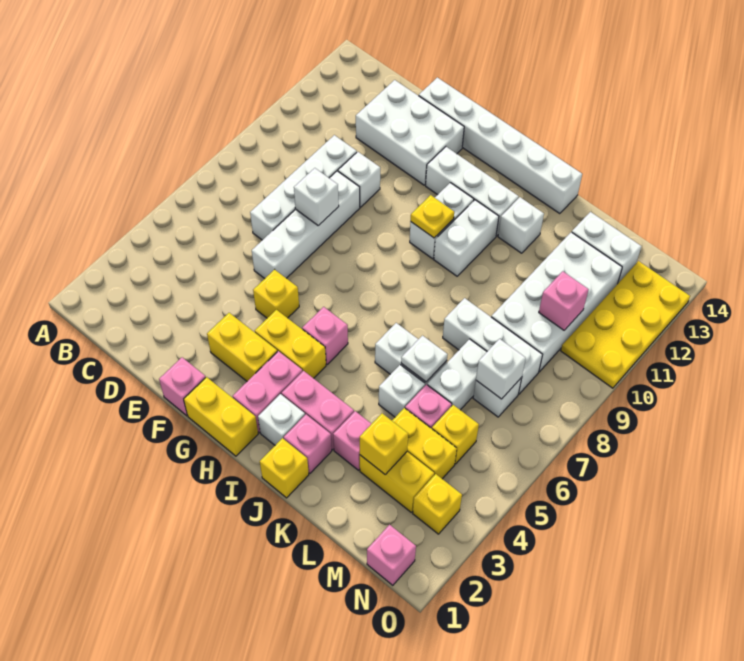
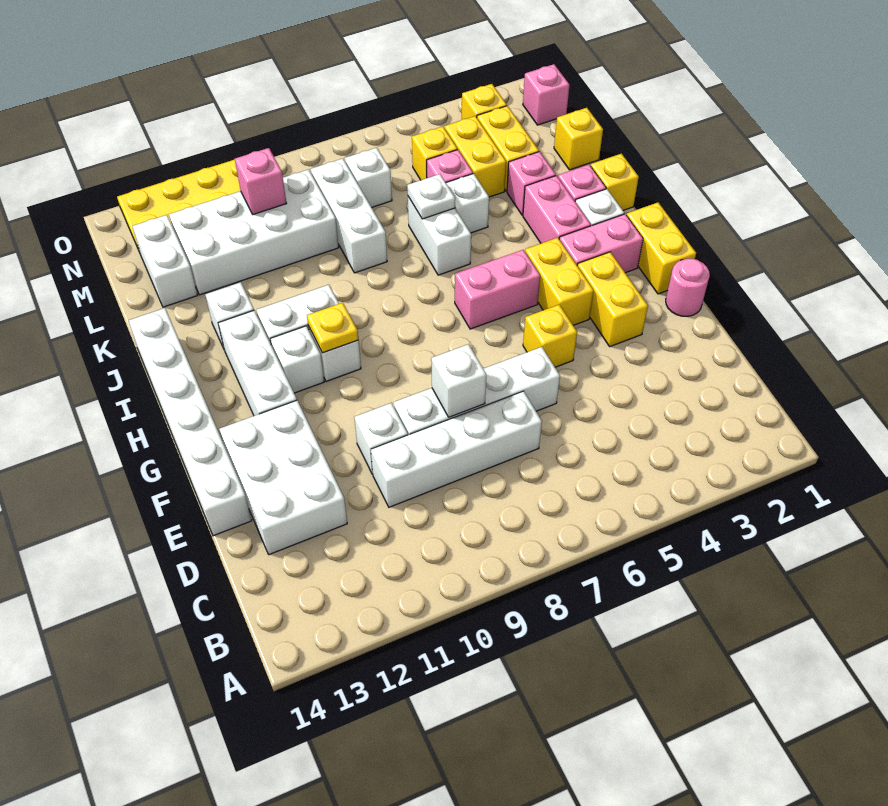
pink brick F1 level 1 -> pink round brick F1 level 1
pink brick H5 level 1 -> pink brick H5:H6 level 1
yellow brick L3 level 2 -> yellow brick L1 level 1
white brick L6:L7 level 1 -> none
white brick M7 level 2 -> none

